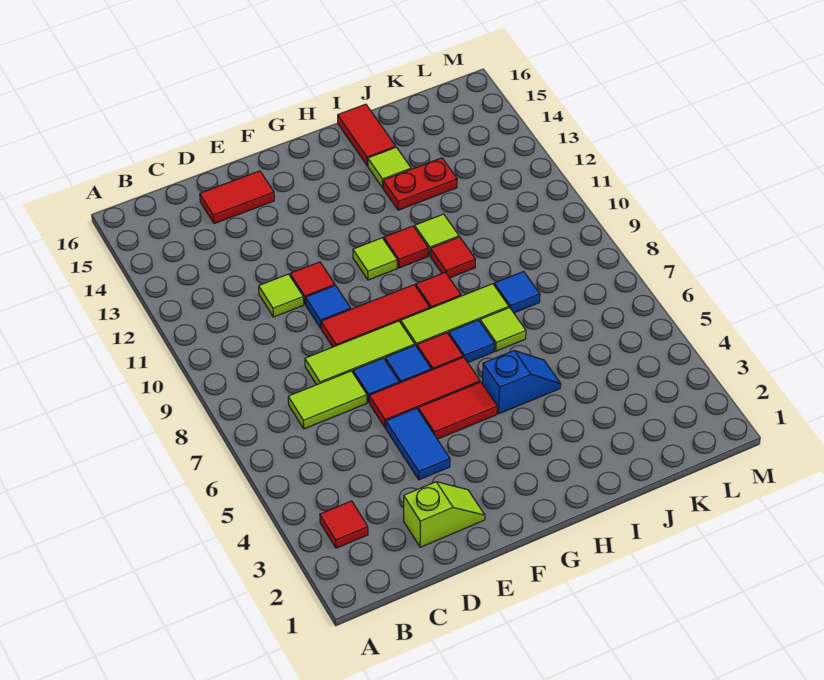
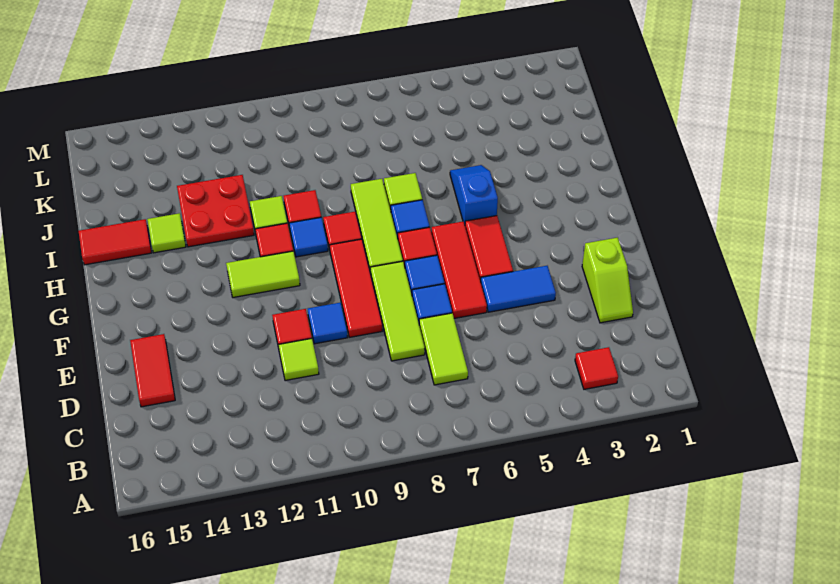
lime slope D2:E2 level 1 top D -> lime slope D2:E2 level 1 top E
lime tile G11 level 1 -> lime tile G11:G12 level 1
red plate I13:J13 level 1 -> red plate I12:J13 level 1
blue tile J8 level 1 -> blue tile H10 level 1

